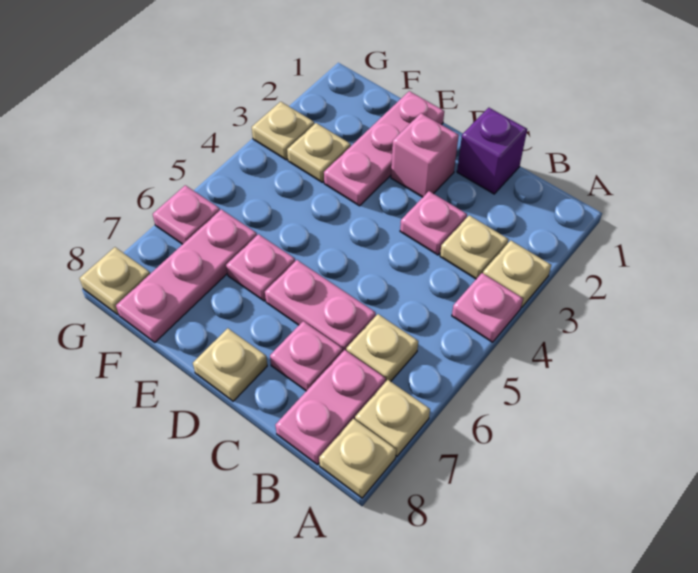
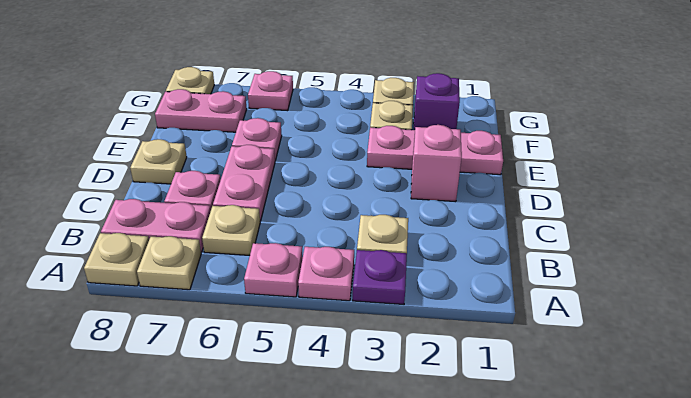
tan plate A3 level 1 -> purple plate A3 level 1
purple brick C1 level 1 -> purple brick F2 level 1
pink plate C3 level 1 -> pink plate A5 level 1
pink plate F6:F8 level 1 -> pink plate F7:F8 level 1

